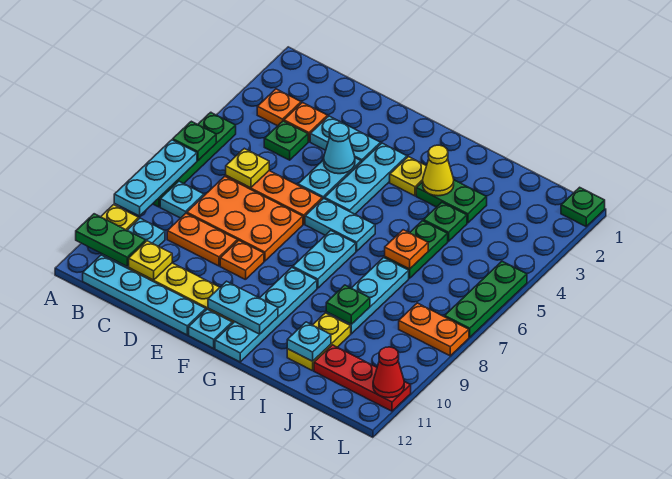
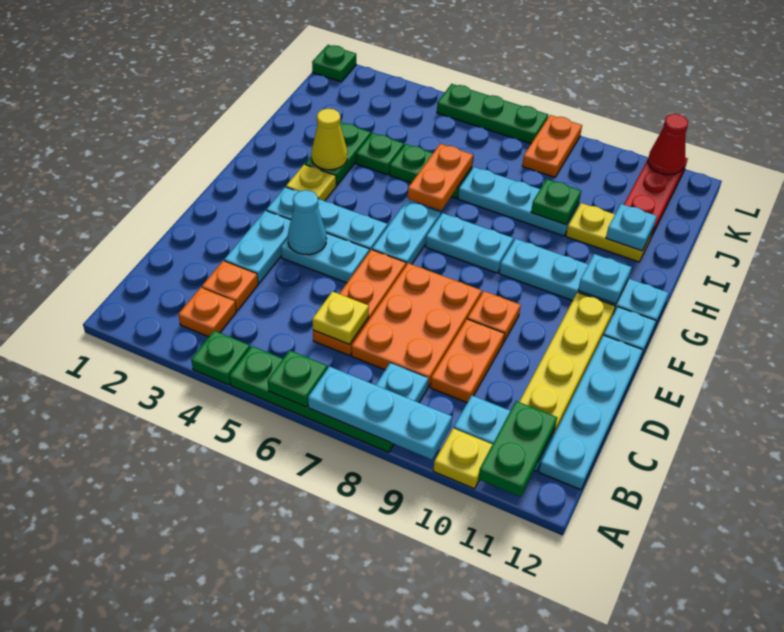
green plate C4 level 1 -> green plate A4 level 1
yellow plate C11 level 2 -> none
cyan plate F11:G11 level 2 -> cyan plate G11 level 2
orange plate I6 level 2 -> orange plate H6:I6 level 2

